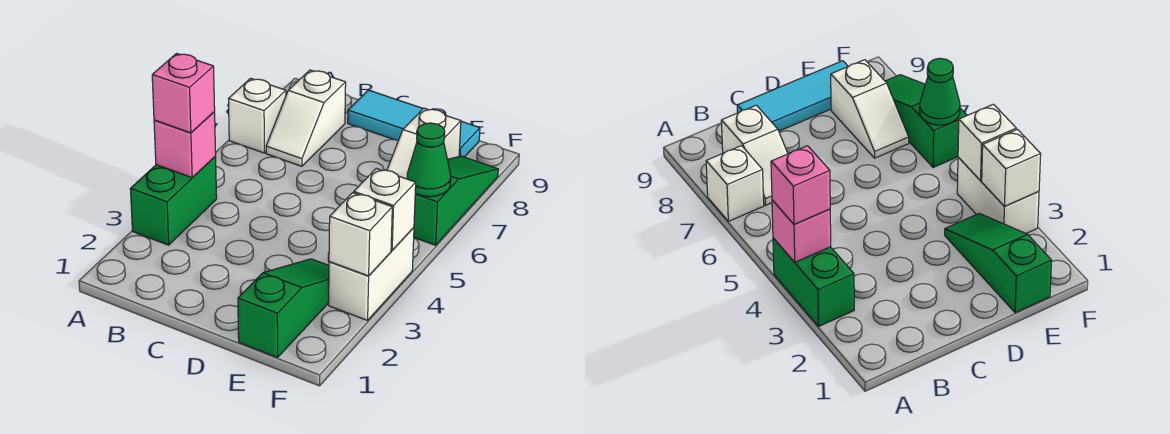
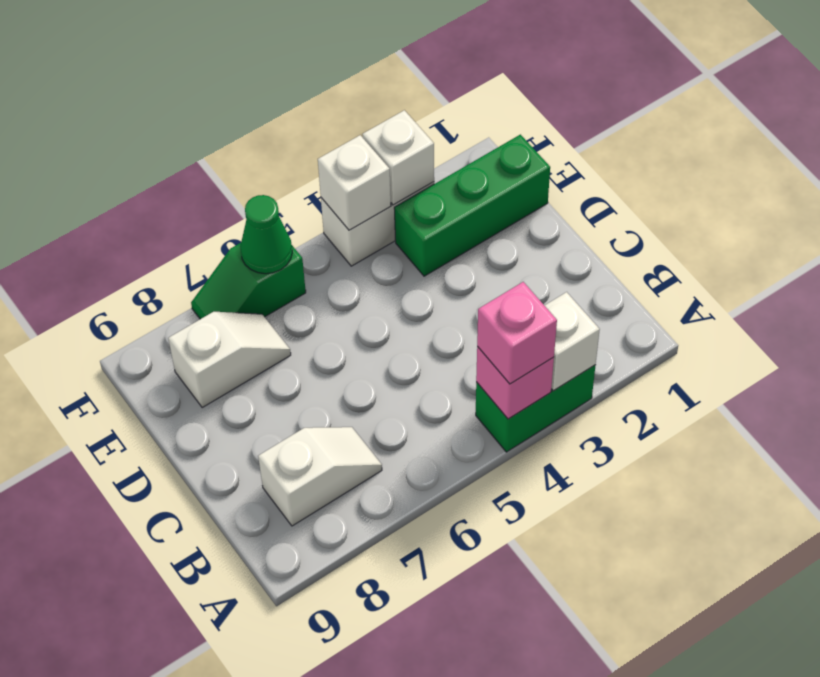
white brick A7 level 1 -> white brick A3 level 2
cyan tile C9:E9 level 1 -> none
green slope E1:E3 level 1 top 1 -> green brick E1:E3 level 1
green slope F6:F8 level 1 top 6 -> green slope F6:F7 level 1 top 6

